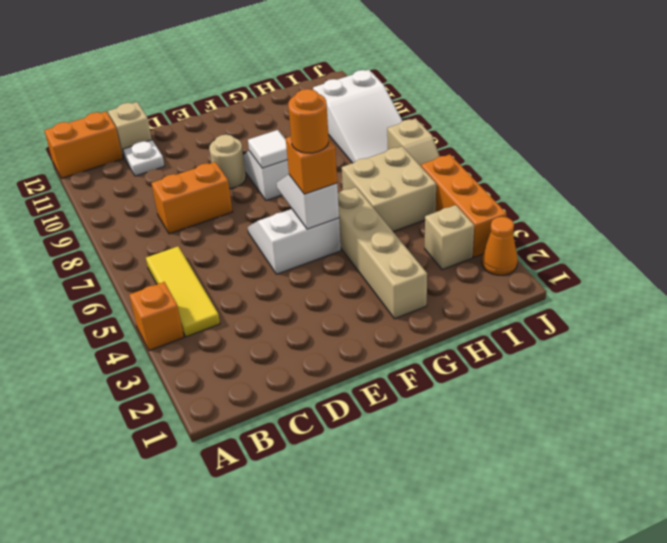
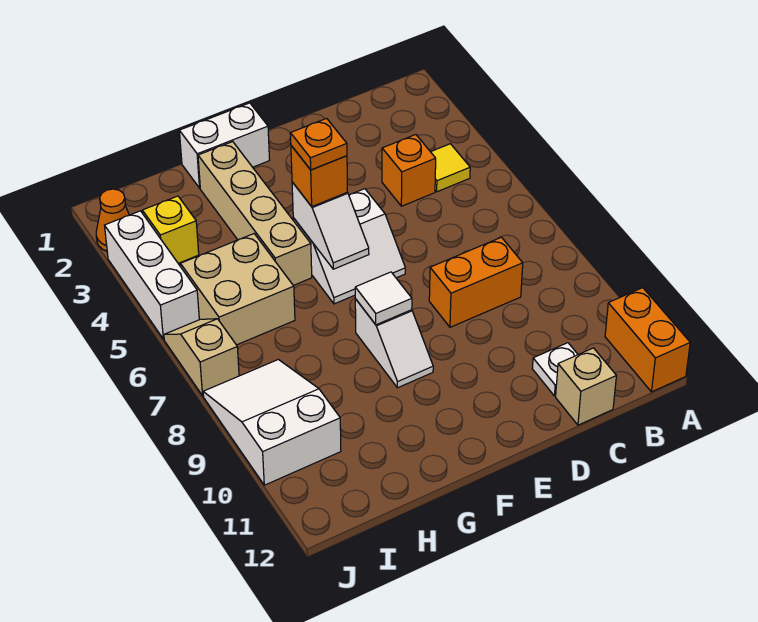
orange brick A4 level 1 -> orange brick C4 level 1
orange brick A12:B12 level 1 -> orange brick A11:A12 level 1
yellow tile B4:B6 level 1 -> yellow tile B4 level 1
tan round brick E9 level 1 -> none
none -> white brick F1:G1 level 1
orange round brick F5 level 4 -> orange plate F5 level 4
tan brick I3 level 1 -> yellow brick I3 level 1
orange brick J3:J5 level 1 -> white brick J3:J5 level 1

